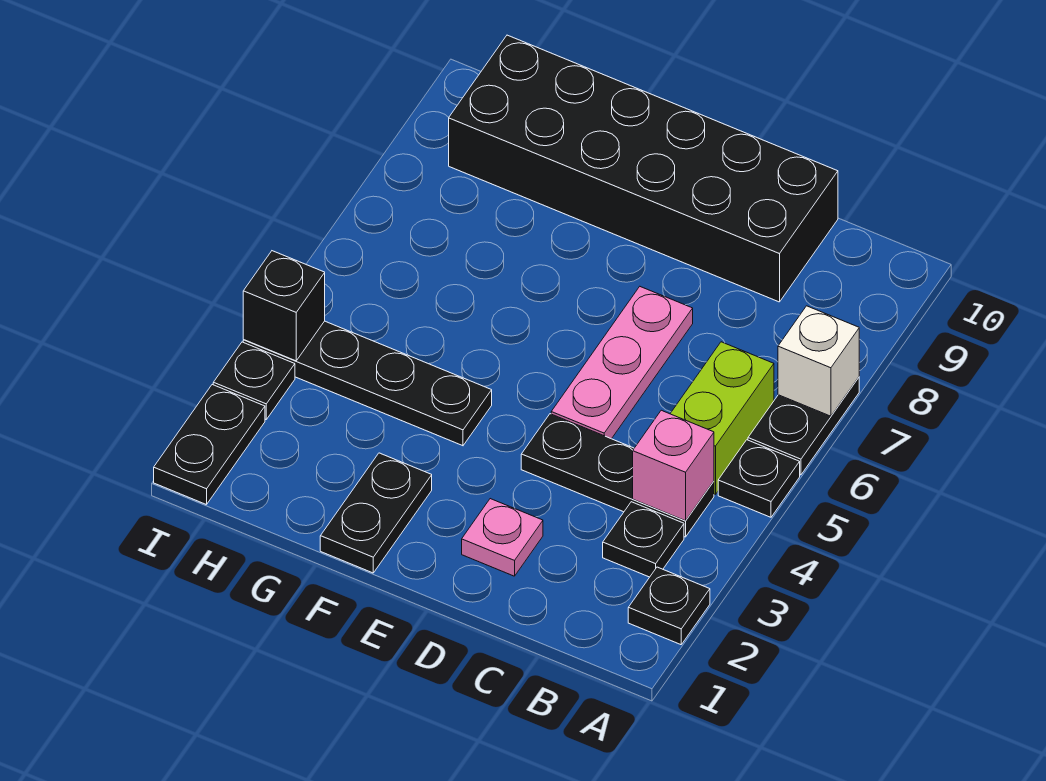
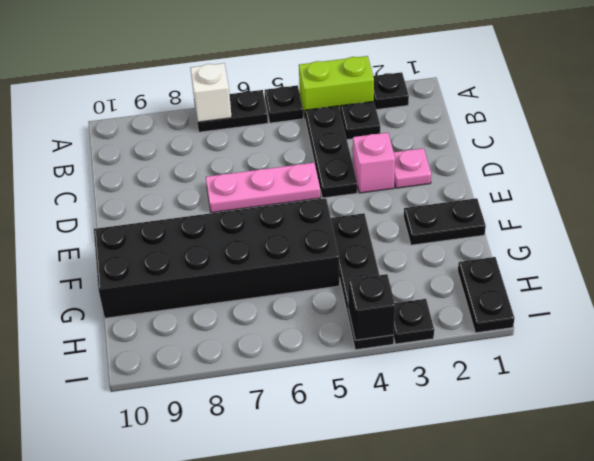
pink brick B4 level 2 -> pink brick D3 level 1
lime brick B5:B6 level 1 -> lime brick A3:A4 level 1
black brick C9:H10 level 1 -> black brick F5:G10 level 1
black plate I1:I2 level 1 -> black plate H1:I1 level 1

